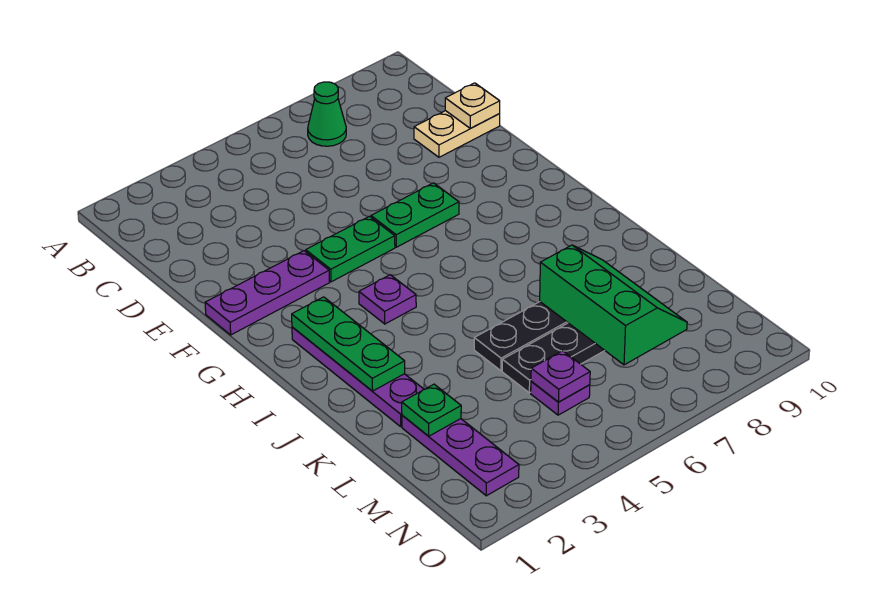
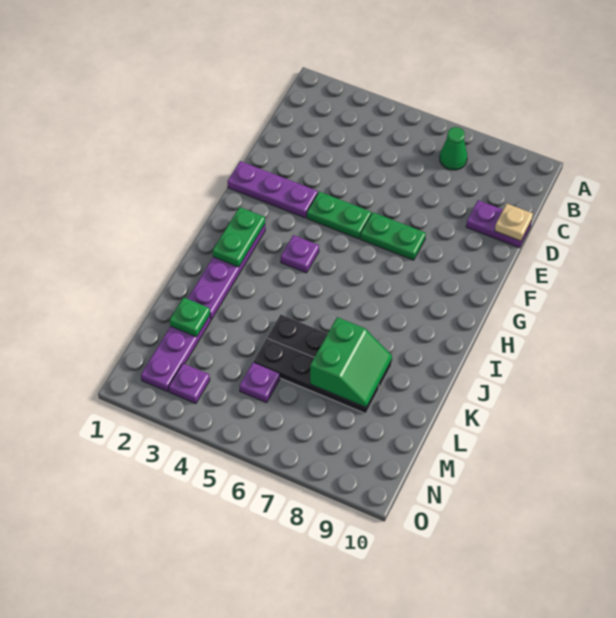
tan plate D9:D10 level 1 -> purple plate D9:D10 level 1
green plate H2:J2 level 2 -> green plate H2:I2 level 2
green slope K7:M8 level 2 top 7 -> green slope K7:L8 level 2 top 7
purple plate M5 level 2 -> purple plate N3 level 1

